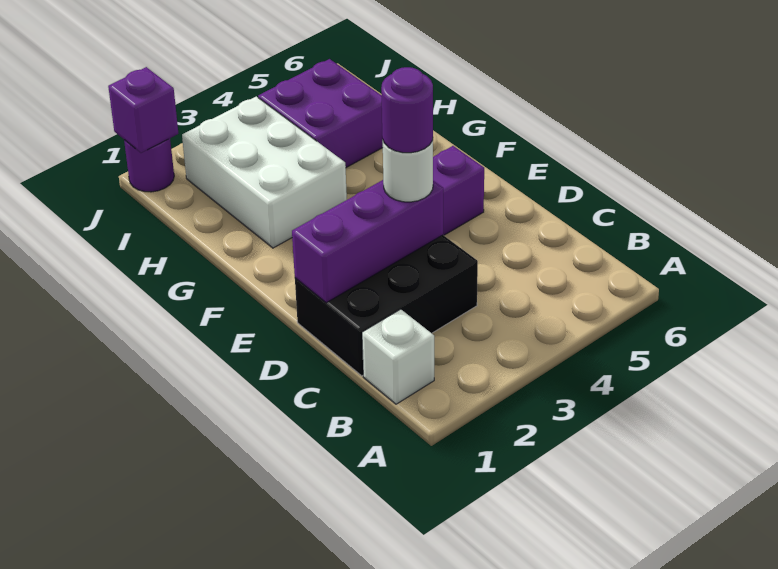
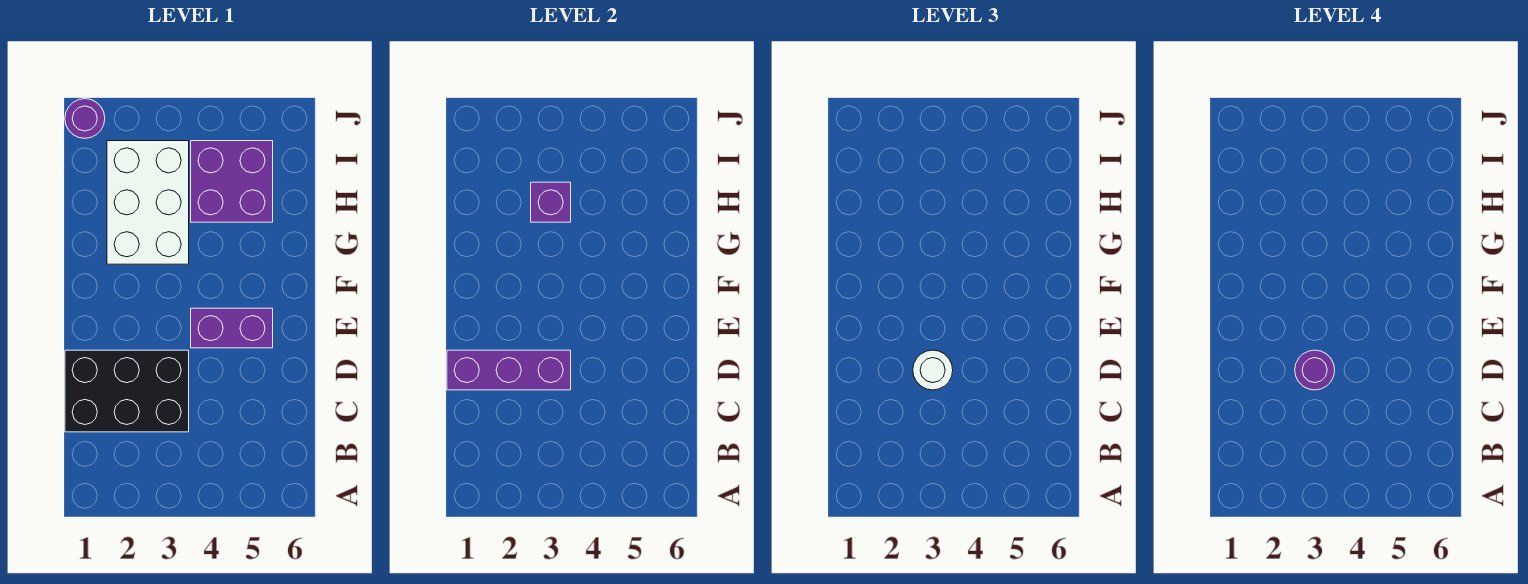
white brick B1 level 1 -> none
purple brick J1 level 2 -> purple brick H3 level 2

